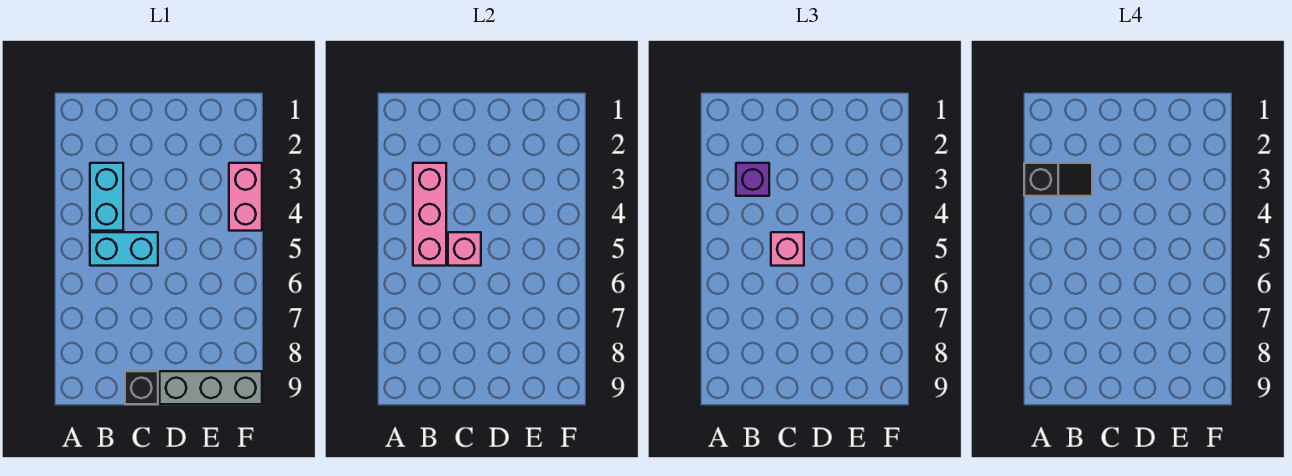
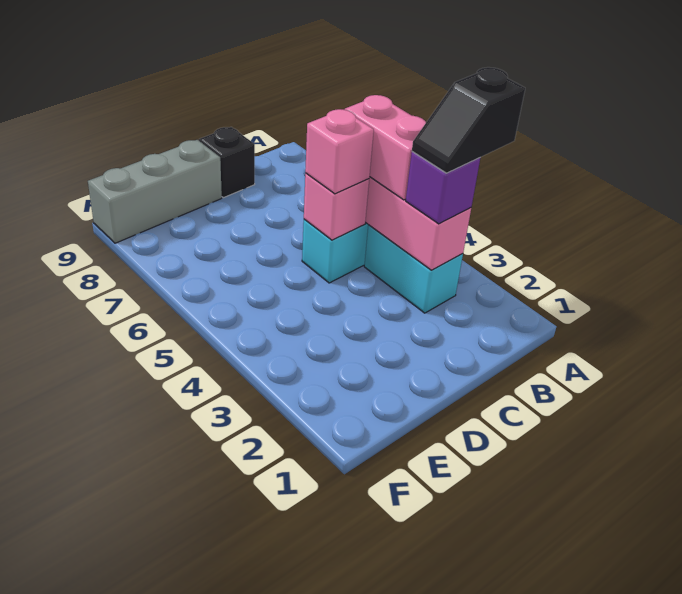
pink brick F3:F4 level 1 -> pink brick B4:B5 level 3

